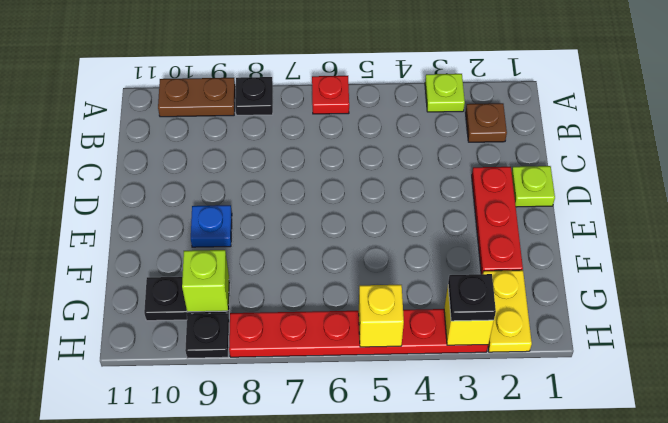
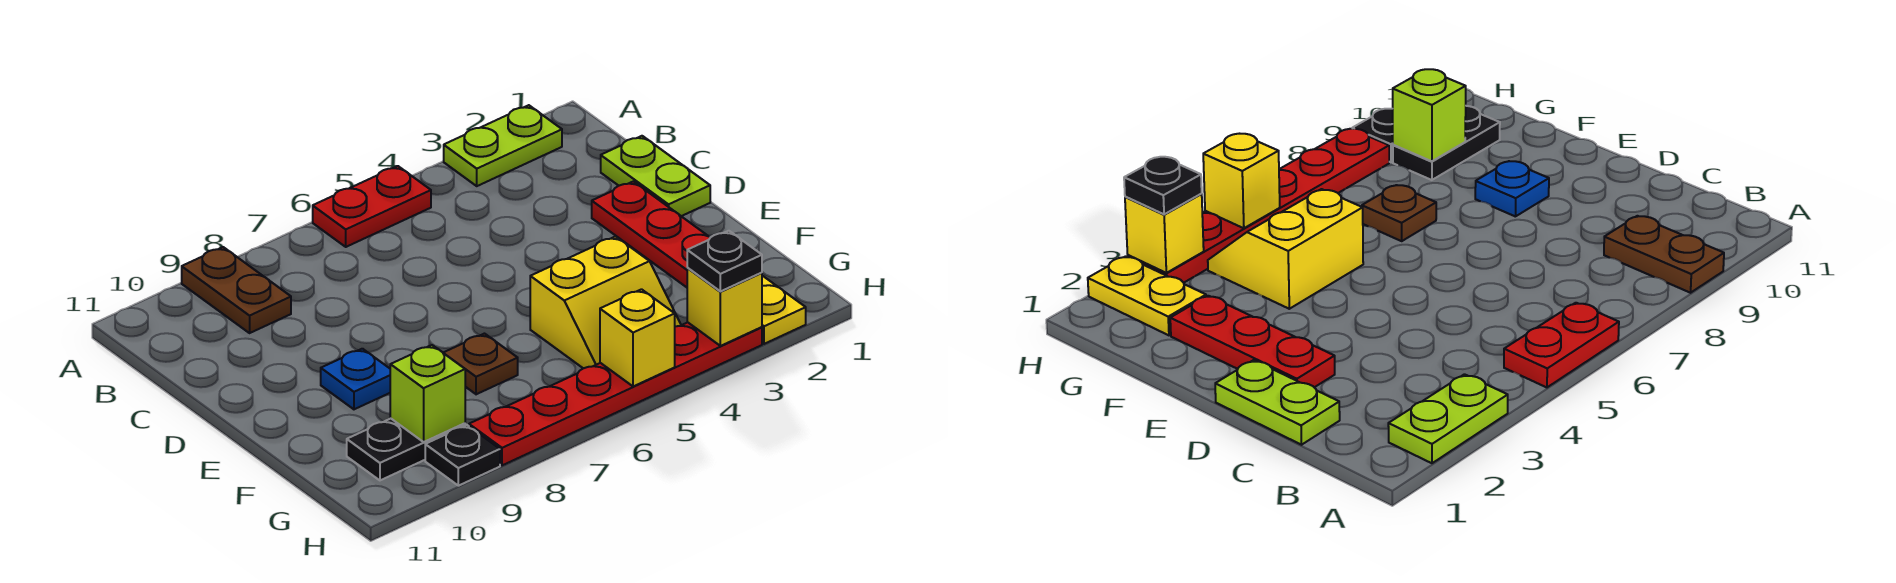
lime plate A3 level 1 -> lime plate A2:A3 level 1
red plate A6 level 1 -> red plate A5:A6 level 1
black plate A8 level 1 -> none
brown plate A9:A10 level 1 -> brown plate A9:B9 level 1
brown plate B2 level 1 -> brown plate F7 level 1
lime plate D1 level 1 -> lime plate C1:D1 level 1
none -> yellow slope F4:G5 level 1 top F

